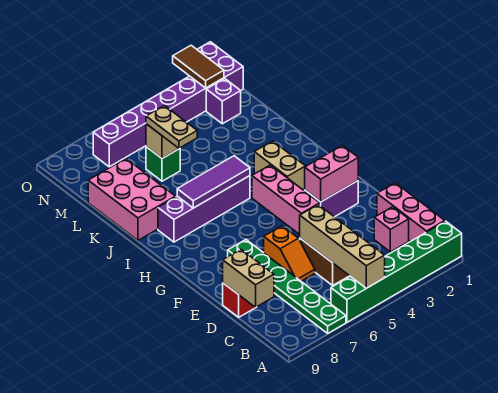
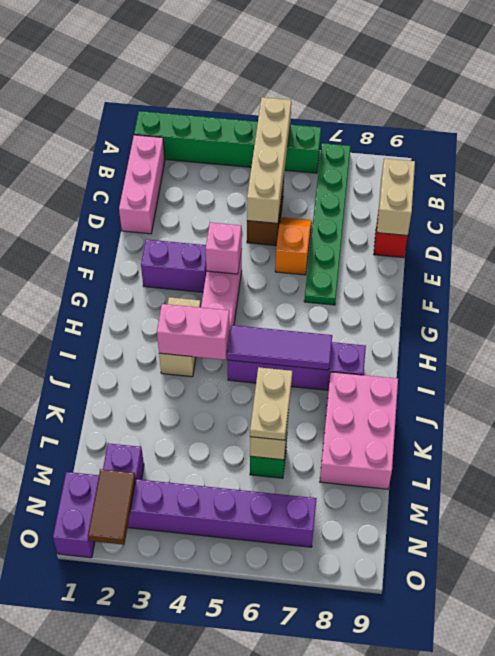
pink brick C2 level 1 -> pink brick F4 level 2
pink brick F2:F3 level 2 -> pink brick I3:I4 level 2

